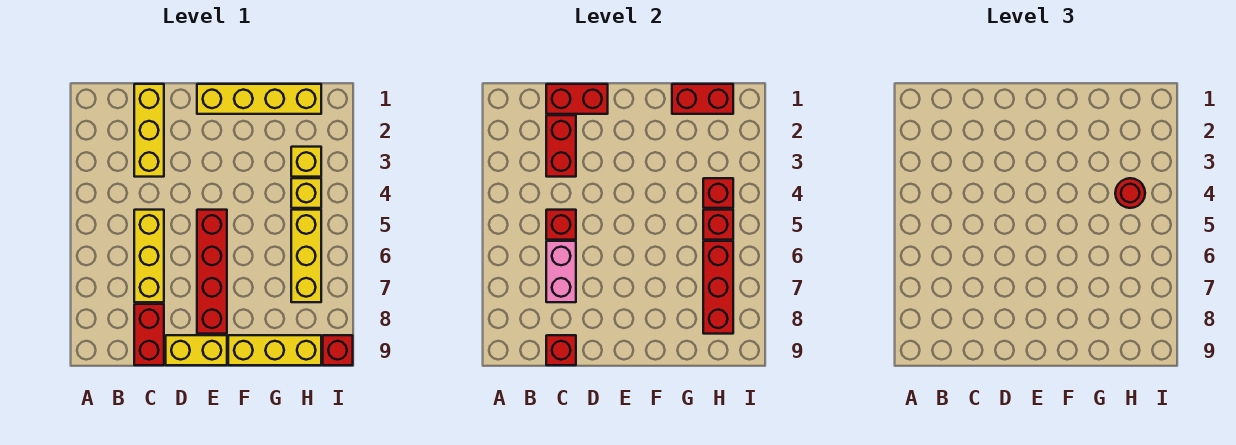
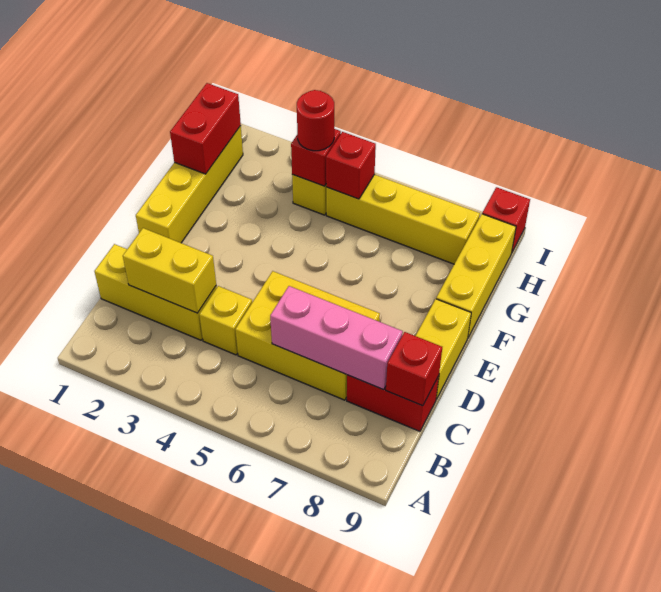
red brick C1:D1 level 2 -> none
red brick C2:C3 level 2 -> yellow brick C2:C3 level 2
yellow brick C5:C7 level 1 -> yellow brick C5:D7 level 1
red brick C5 level 2 -> none
pink brick C6:C7 level 2 -> pink brick C6:C8 level 2
red brick E5:E8 level 1 -> none
yellow brick H3 level 1 -> yellow brick C4 level 1
yellow brick H5:H7 level 1 -> yellow brick H5:H8 level 1
red brick H6:H8 level 2 -> none

